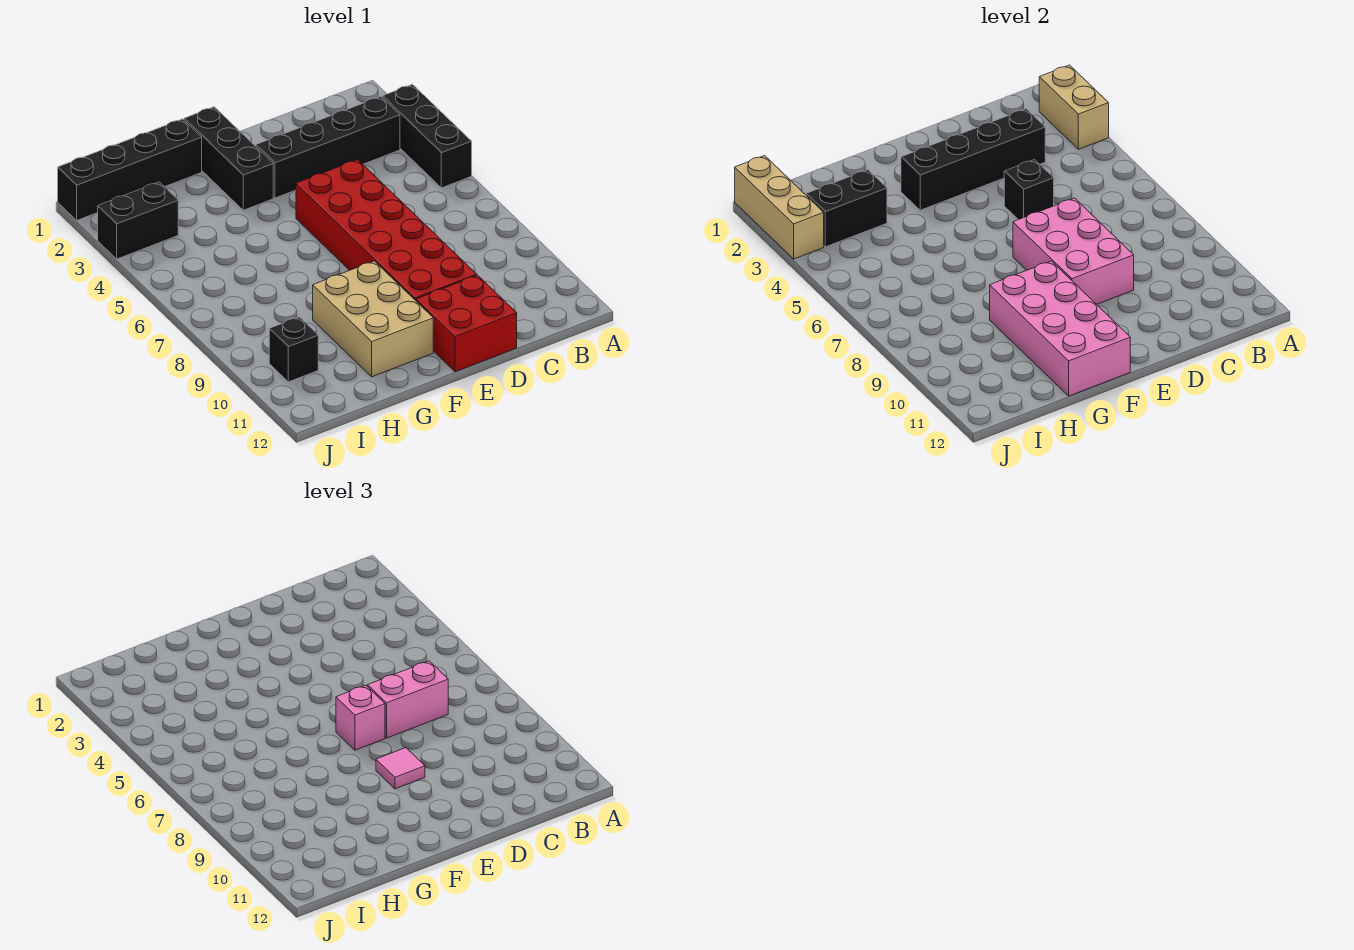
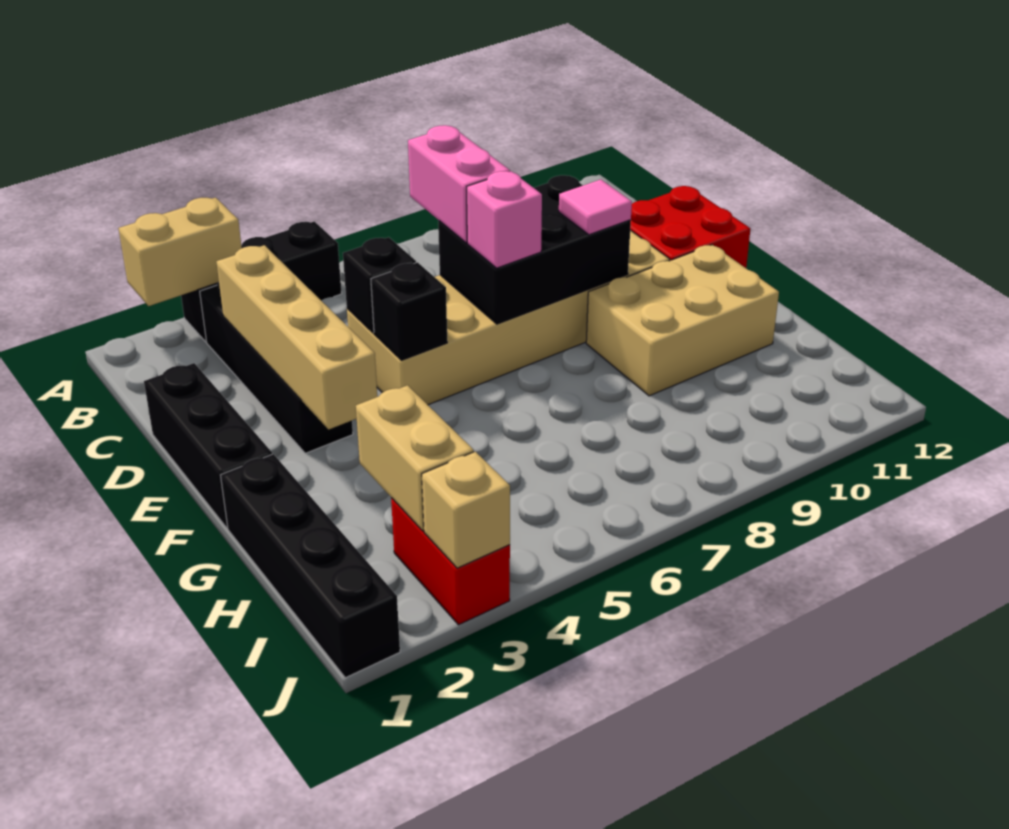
black brick C3:F3 level 2 -> tan brick C3:F3 level 2
red brick D5:E10 level 1 -> tan brick D5:E10 level 1
pink brick D7:E9 level 2 -> black brick D7:E9 level 2
black brick F1:F3 level 1 -> black brick D1:F1 level 1
pink brick F9:G12 level 2 -> none
black brick H3:I3 level 2 -> tan brick H3:I3 level 2
black brick I3:J3 level 1 -> red brick I3:J3 level 1
black brick I10 level 1 -> black brick E5 level 2
tan brick J1:J3 level 2 -> tan brick J3 level 2

